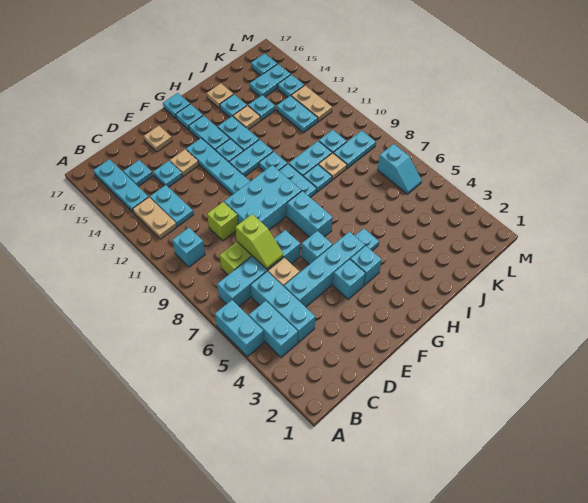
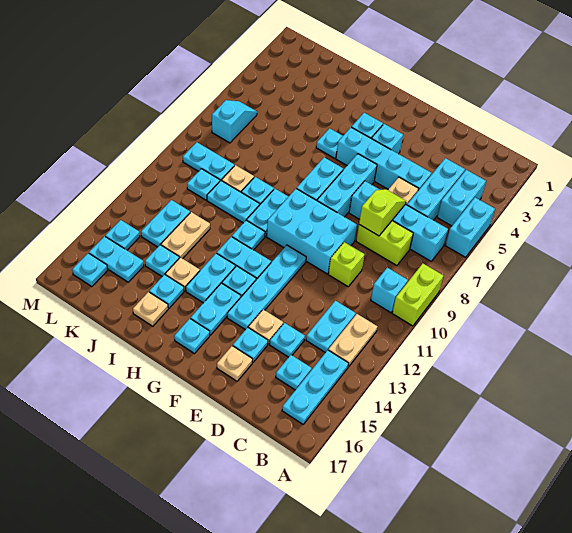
none -> lime brick A9:A10 level 1
cyan brick F6 level 1 -> cyan brick F6:F8 level 1
cyan plate G17 level 1 -> cyan plate E15 level 1
tan plate L12:L13 level 1 -> tan plate J12:J13 level 1

